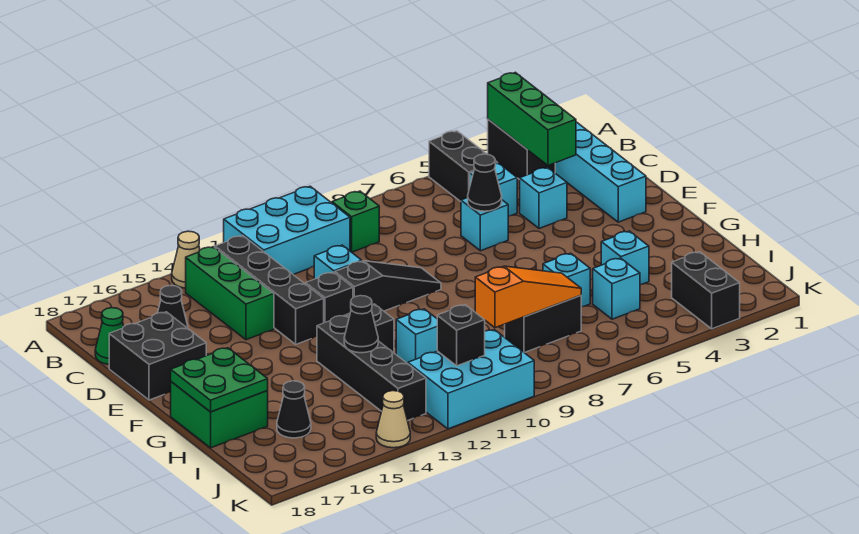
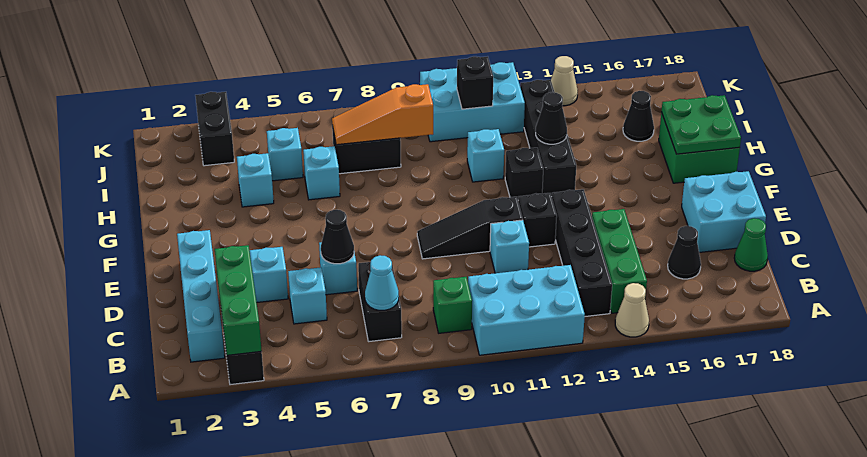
black brick A5:B5 level 1 -> black brick B7:C7 level 1
none -> cyan cone B7 level 2
black brick D17:E18 level 1 -> cyan brick D17:E18 level 1

